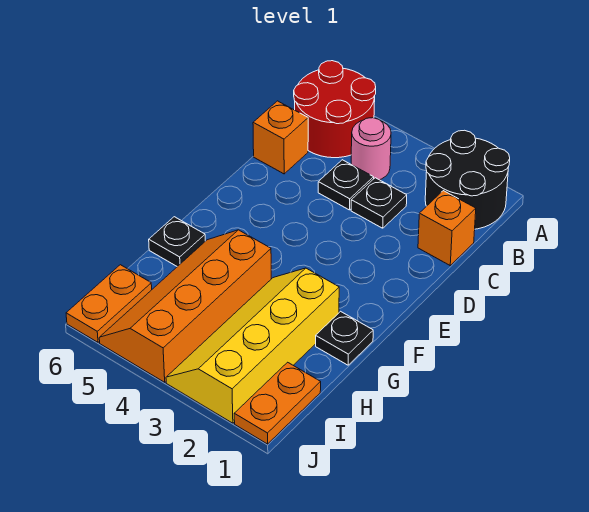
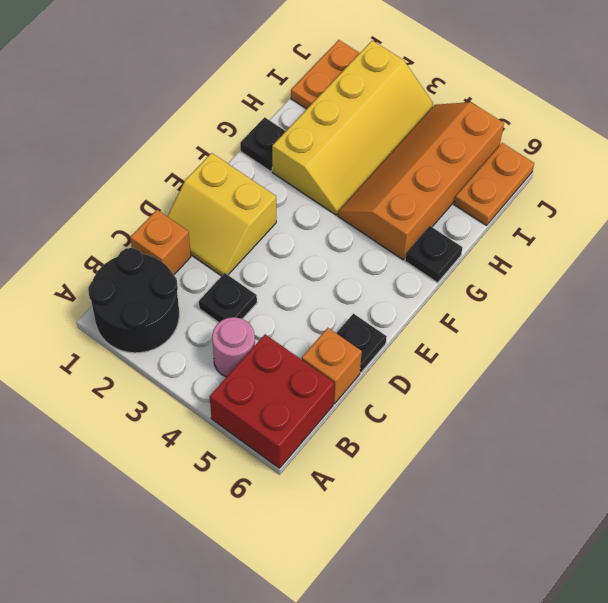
red round brick A5:B6 level 1 -> red brick A5:B6 level 1
black plate C4 level 1 -> black plate D6 level 1
none -> yellow slope D1:E2 level 1 top E
orange slope G4:J5 level 1 top 4 -> orange slope G4:J5 level 1 top 5

